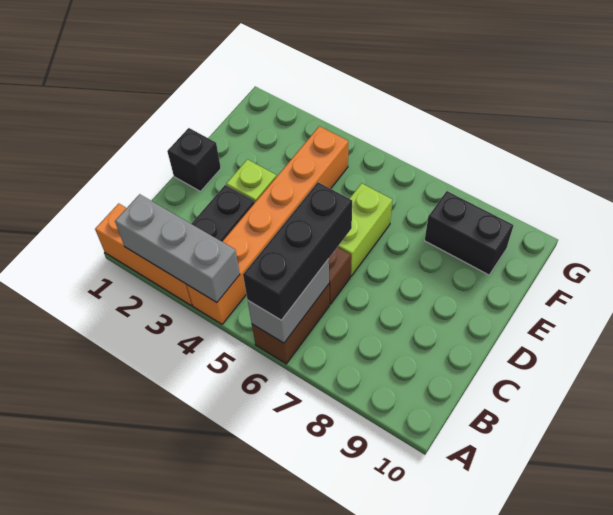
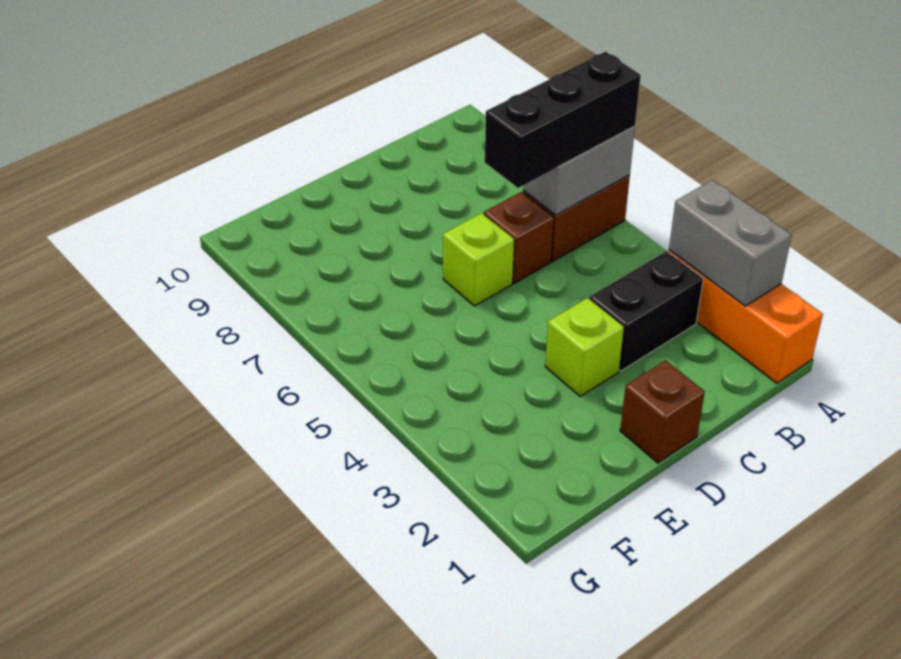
grey brick A2:A4 level 2 -> grey brick A2:A3 level 2
orange brick A4:F4 level 1 -> none
black brick D1 level 1 -> brown brick D1 level 1
lime brick D6:E6 level 1 -> lime brick D6 level 1
black brick F8:F9 level 1 -> none

